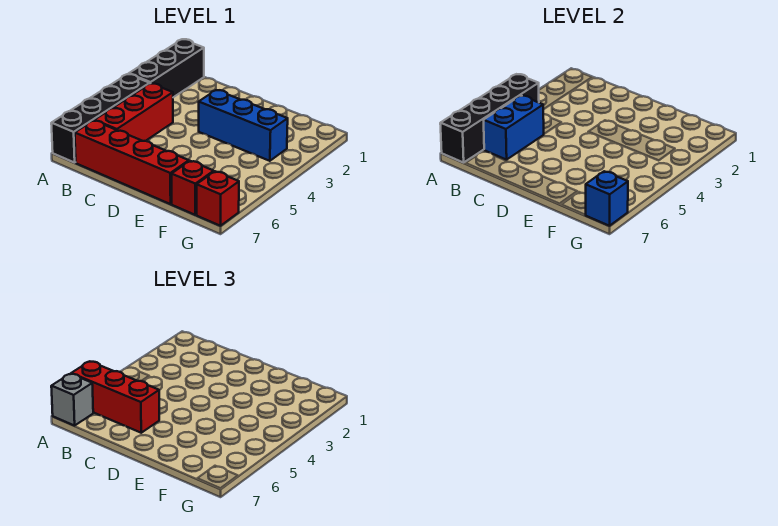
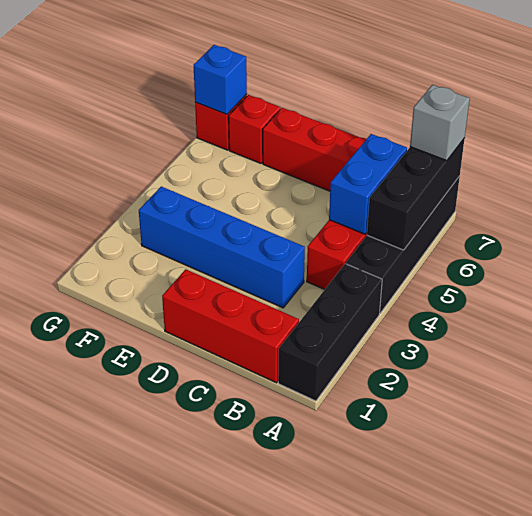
black brick A4:A7 level 2 -> black brick A5:A7 level 2
red brick A6:C6 level 3 -> red brick B1:D1 level 1
blue brick D3:F3 level 1 -> blue brick C3:F3 level 1

